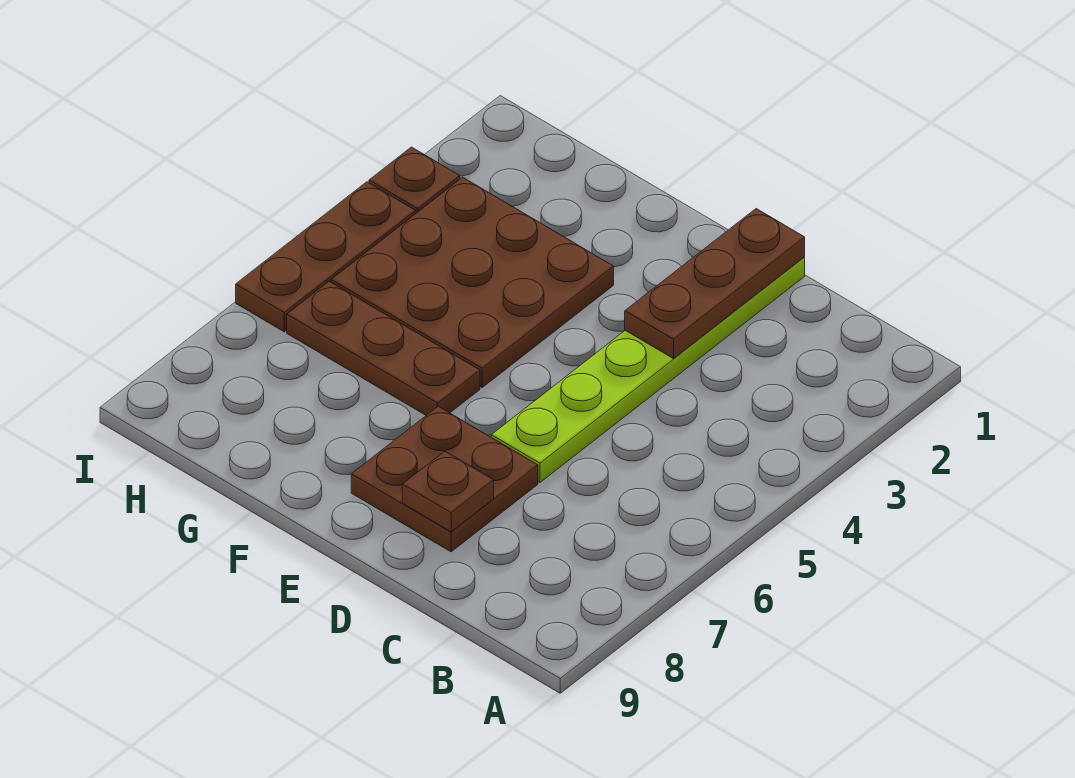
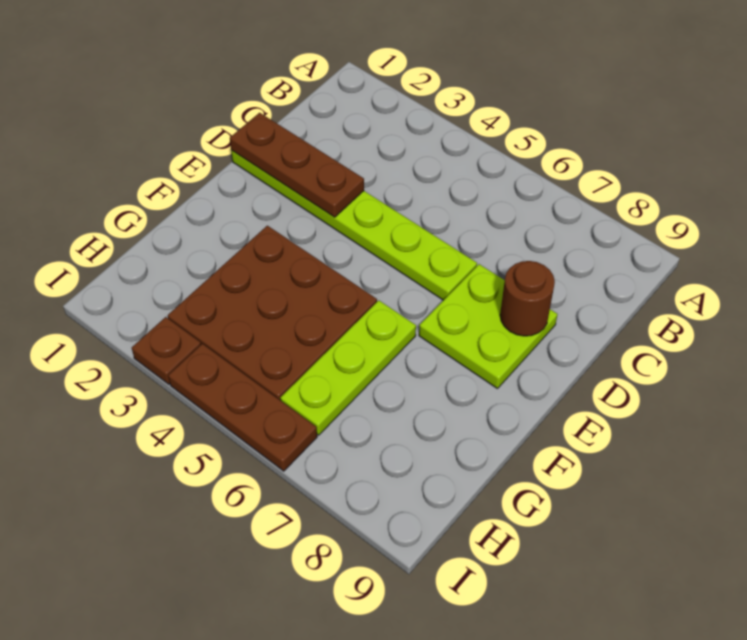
brown plate D7:E8 level 1 -> lime plate D7:E8 level 1
brown plate D8 level 2 -> brown round brick D8 level 2
brown plate F6:H6 level 1 -> lime plate F6:H6 level 1

